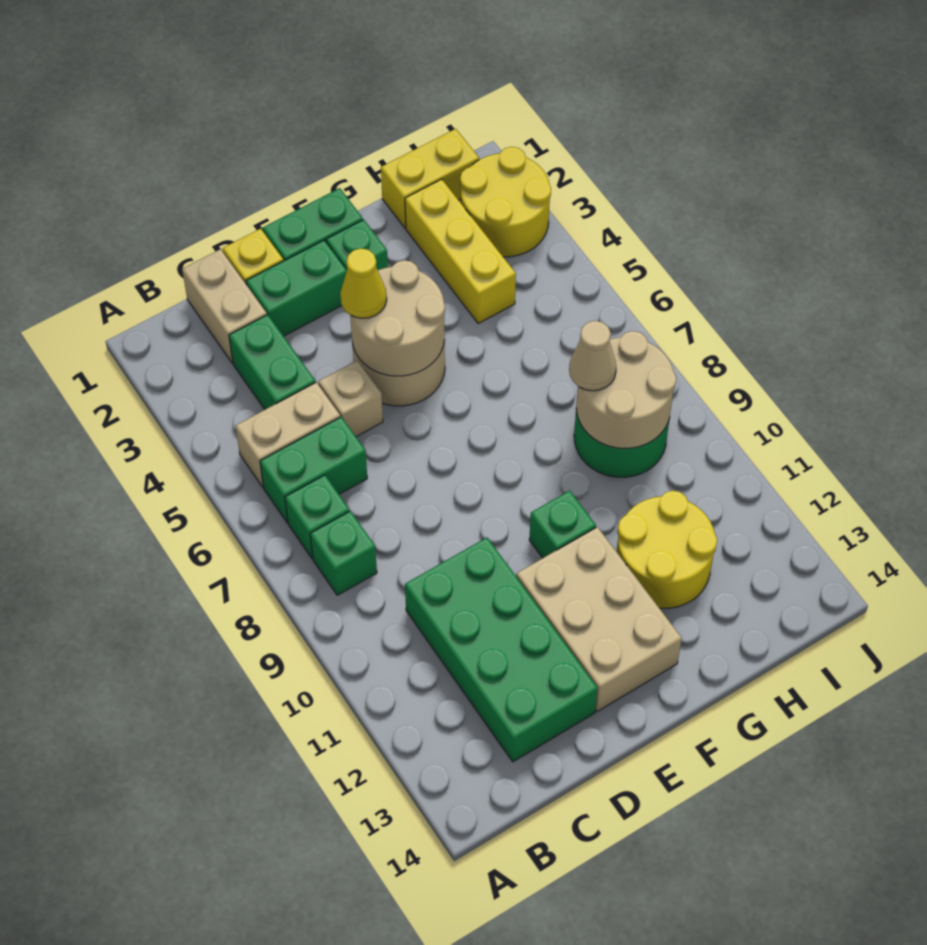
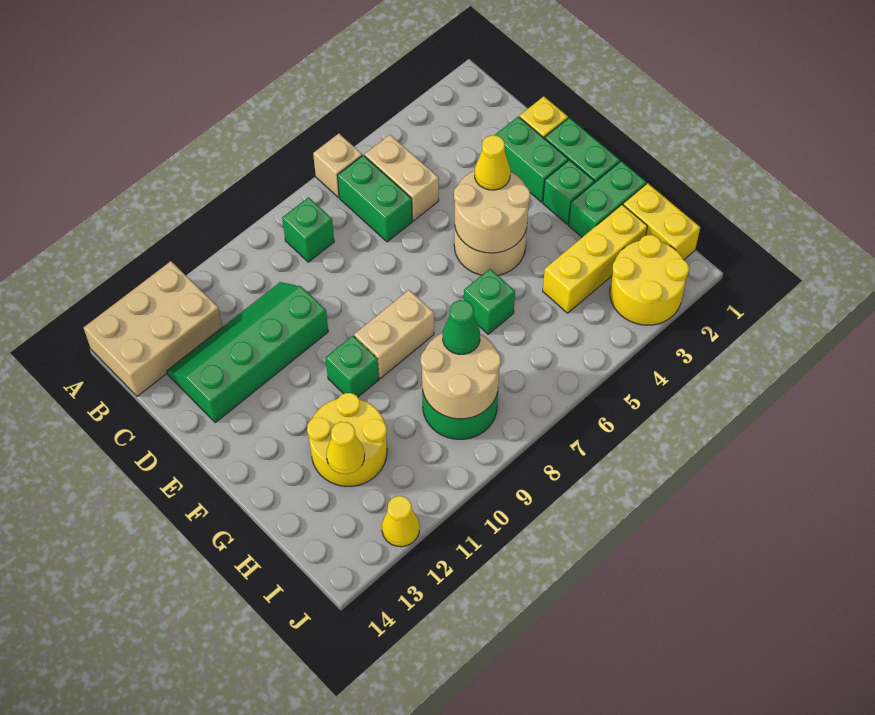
green brick B7 level 1 -> green brick G6 level 1
tan brick C1:C2 level 1 -> tan brick F8:F9 level 1
green brick C3:C4 level 1 -> green brick G1:G2 level 1
green brick C10:D13 level 1 -> green slope C10:D13 level 1 top D
tan brick D5 level 1 -> tan brick A6 level 1
tan brick E11:F13 level 1 -> tan brick A12:B14 level 1
tan cone H8 level 3 -> green cone H8 level 3
none -> yellow cone H12 level 2
none -> yellow cone J12 level 1

